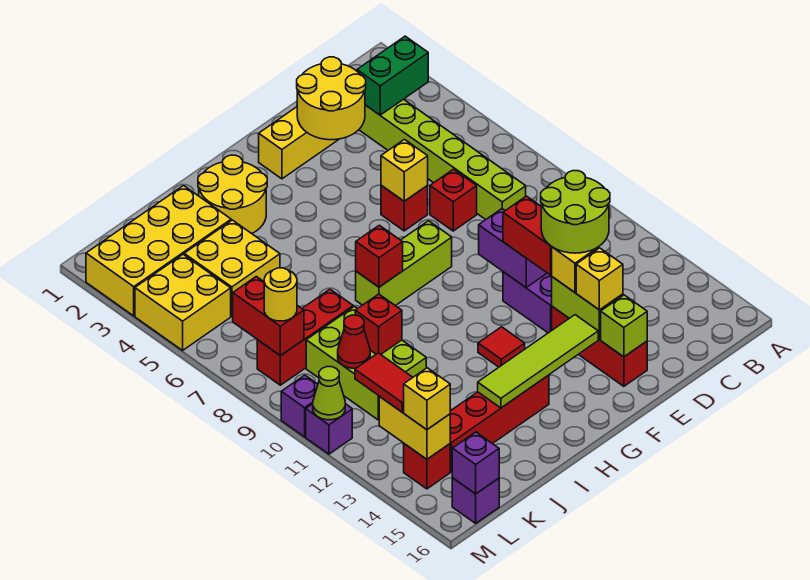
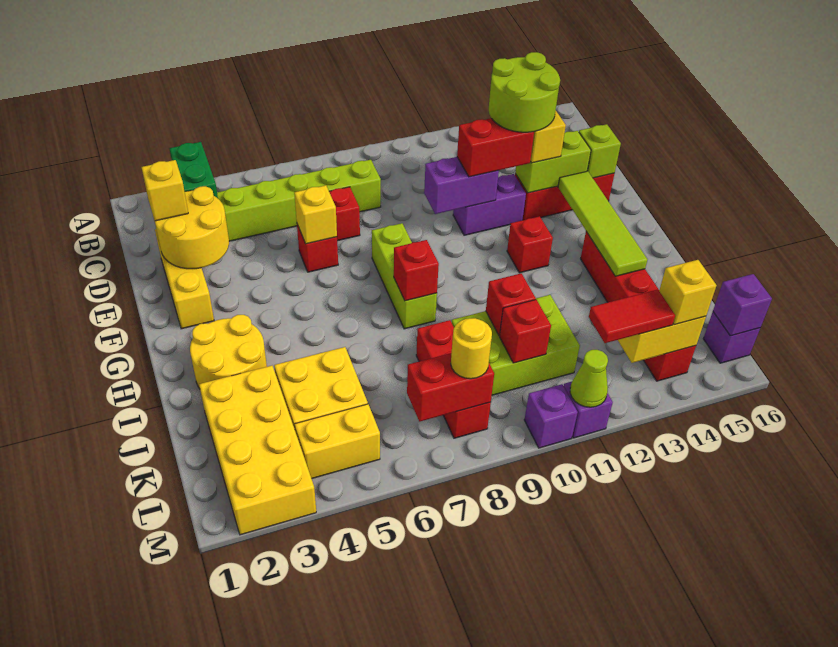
yellow brick E14 level 3 -> yellow brick D2 level 3
red tile G12 level 1 -> red brick G12 level 1
red cone K10 level 2 -> red brick K10 level 2
yellow brick L4:M5 level 1 -> yellow brick L4:L5 level 1

